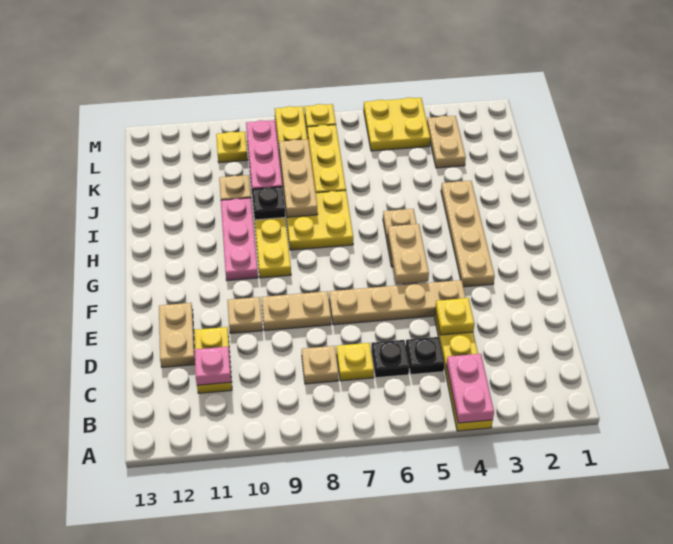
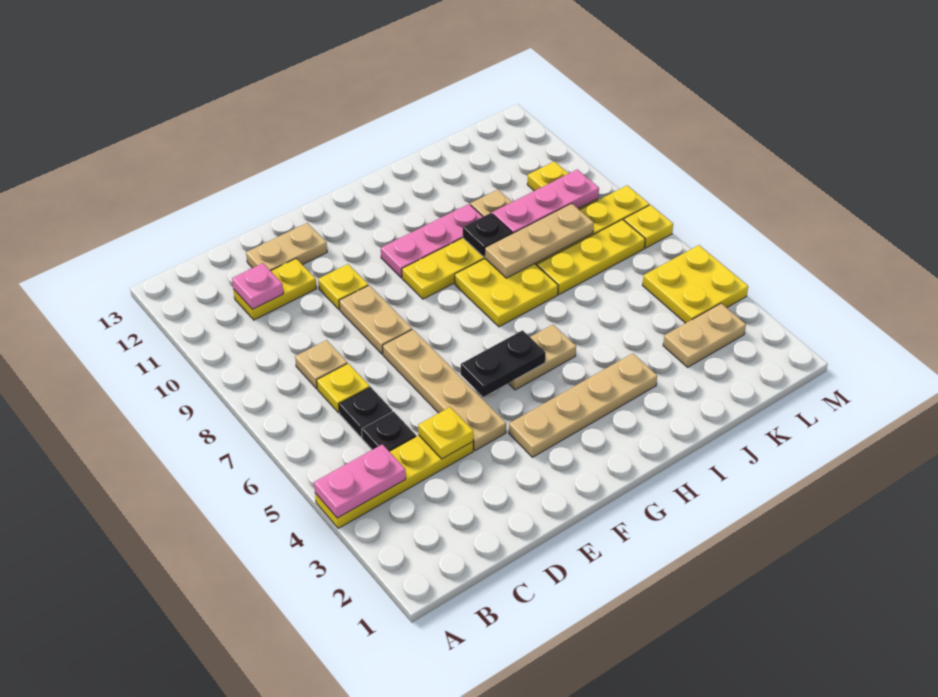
tan plate E10 level 1 -> yellow plate E10 level 1
tan plate F5:G5 level 2 -> black plate F5:G5 level 2

